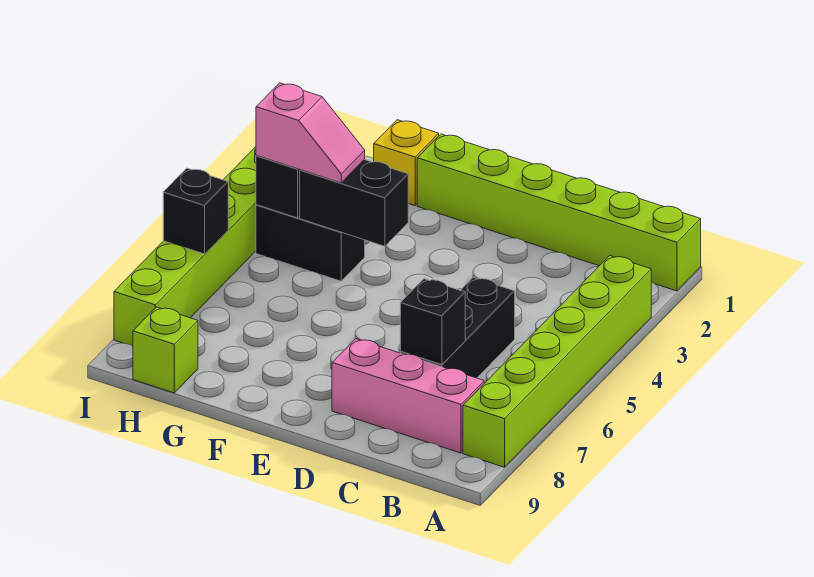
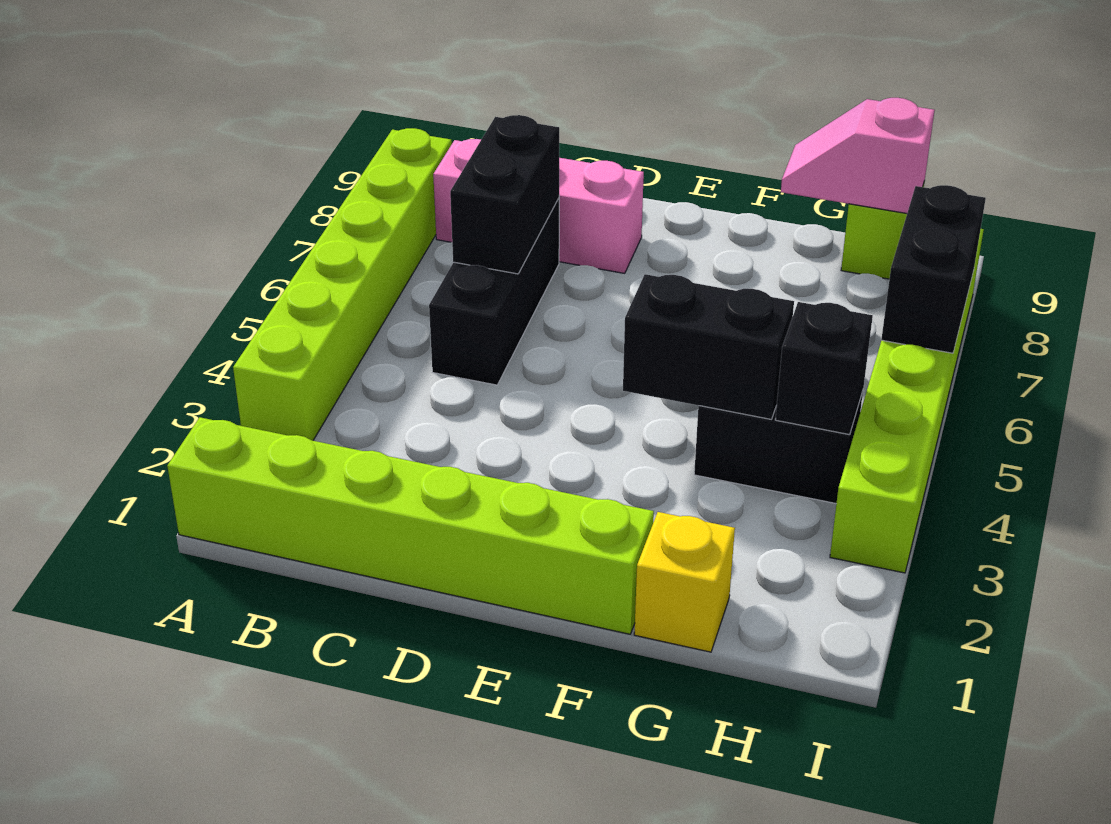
black brick C7 level 2 -> black brick C6:C7 level 2
pink slope G4:H4 level 3 top H -> pink slope G9:H9 level 2 top H
black brick I6 level 2 -> black brick I6:I7 level 2

